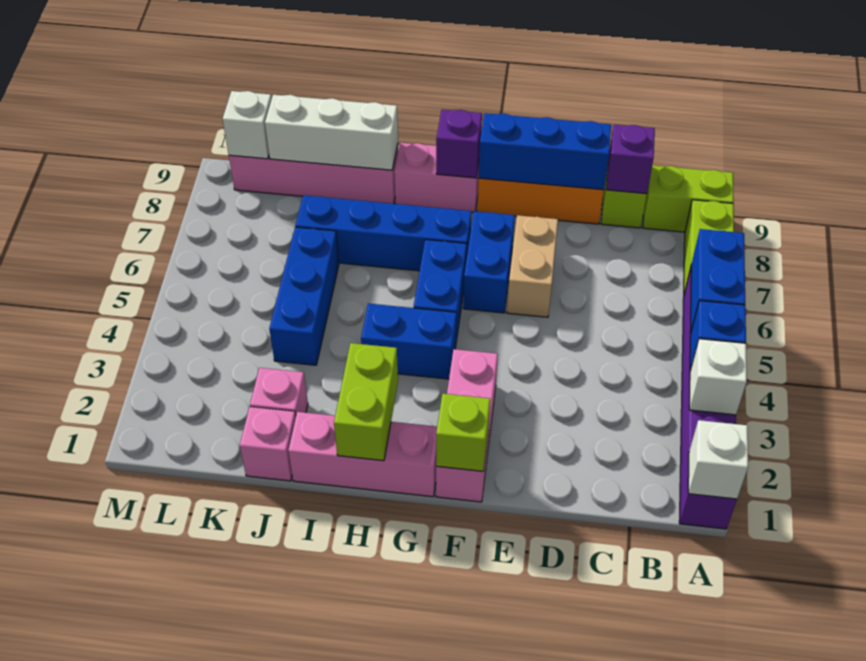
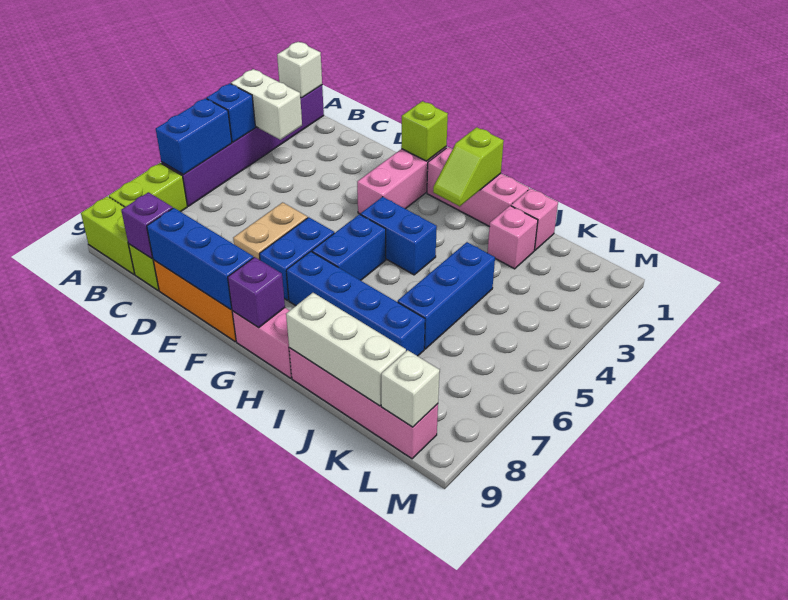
white brick A3 level 2 -> white brick A3:B3 level 2
lime brick H1:H2 level 2 -> lime slope H1:H2 level 2 top 1

